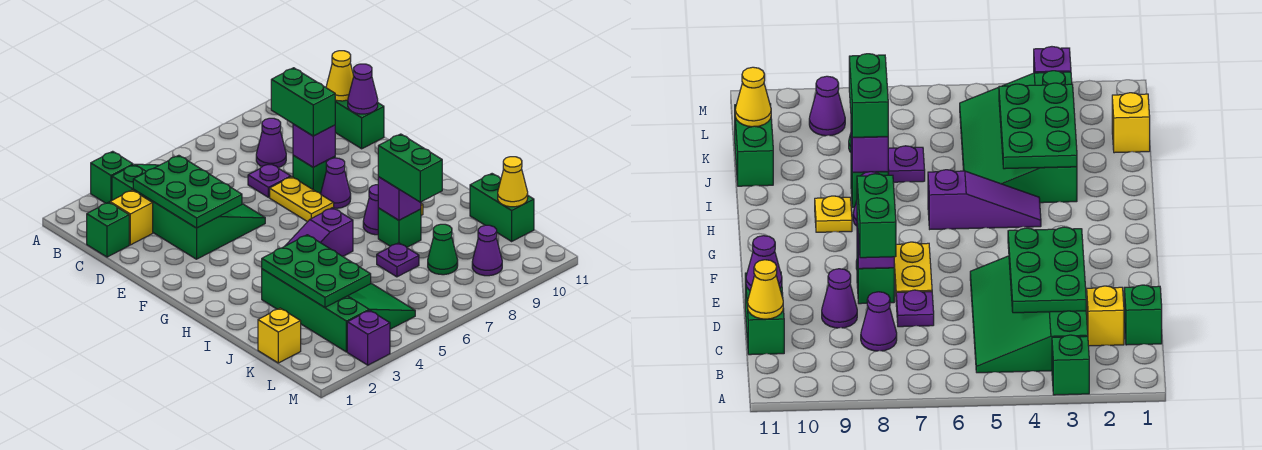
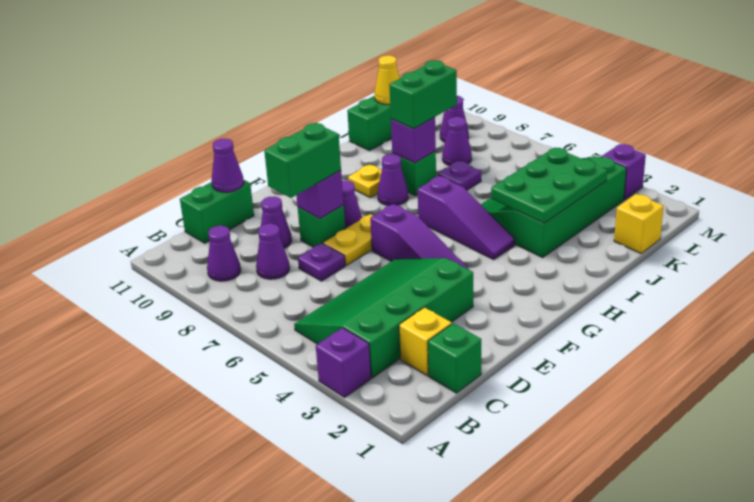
green brick A3 level 1 -> purple brick A3 level 1
none -> purple cone B9 level 1
green plate C3:E4 level 2 -> none
yellow cone C11 level 2 -> none
none -> purple slope F4:F6 level 1 top 6
green cone K8 level 1 -> purple cone K8 level 1

